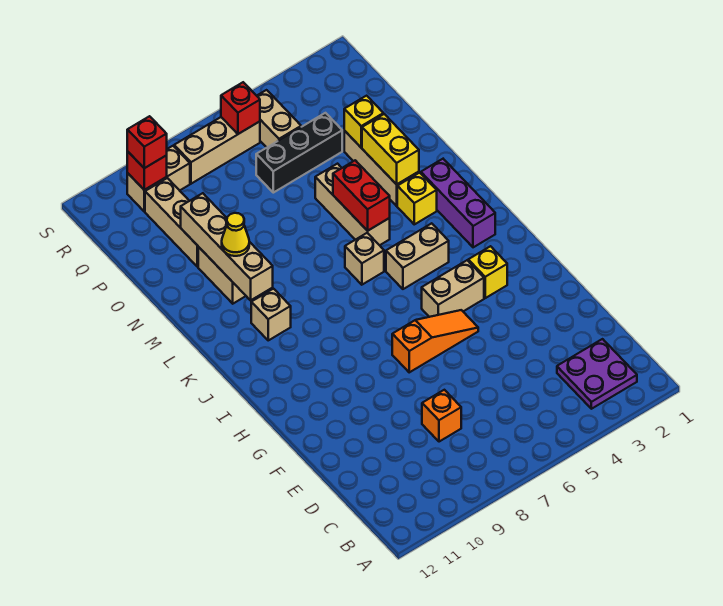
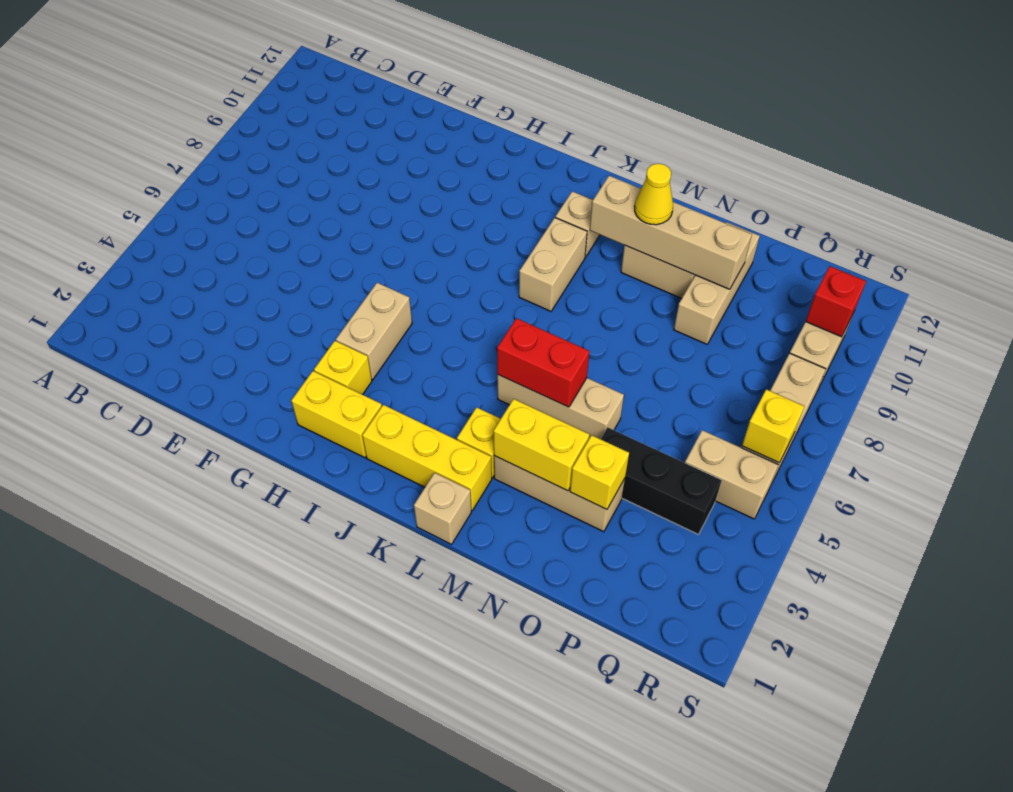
purple plate B2:C3 level 1 -> none
orange brick D8 level 1 -> none
orange slope G5:G7 level 1 top 7 -> none
none -> yellow brick H2:I2 level 1
purple brick J2:L2 level 1 -> yellow brick J2:L2 level 1
tan brick J4:J5 level 1 -> tan brick K8:K9 level 1
tan brick K6 level 1 -> tan brick L1 level 1
tan brick O10:Q10 level 1 -> tan brick O9:O11 level 1
black brick P4:P6 level 1 -> black brick O4:Q4 level 1
red brick R6 level 2 -> yellow brick R6 level 2
red brick R10 level 3 -> none

